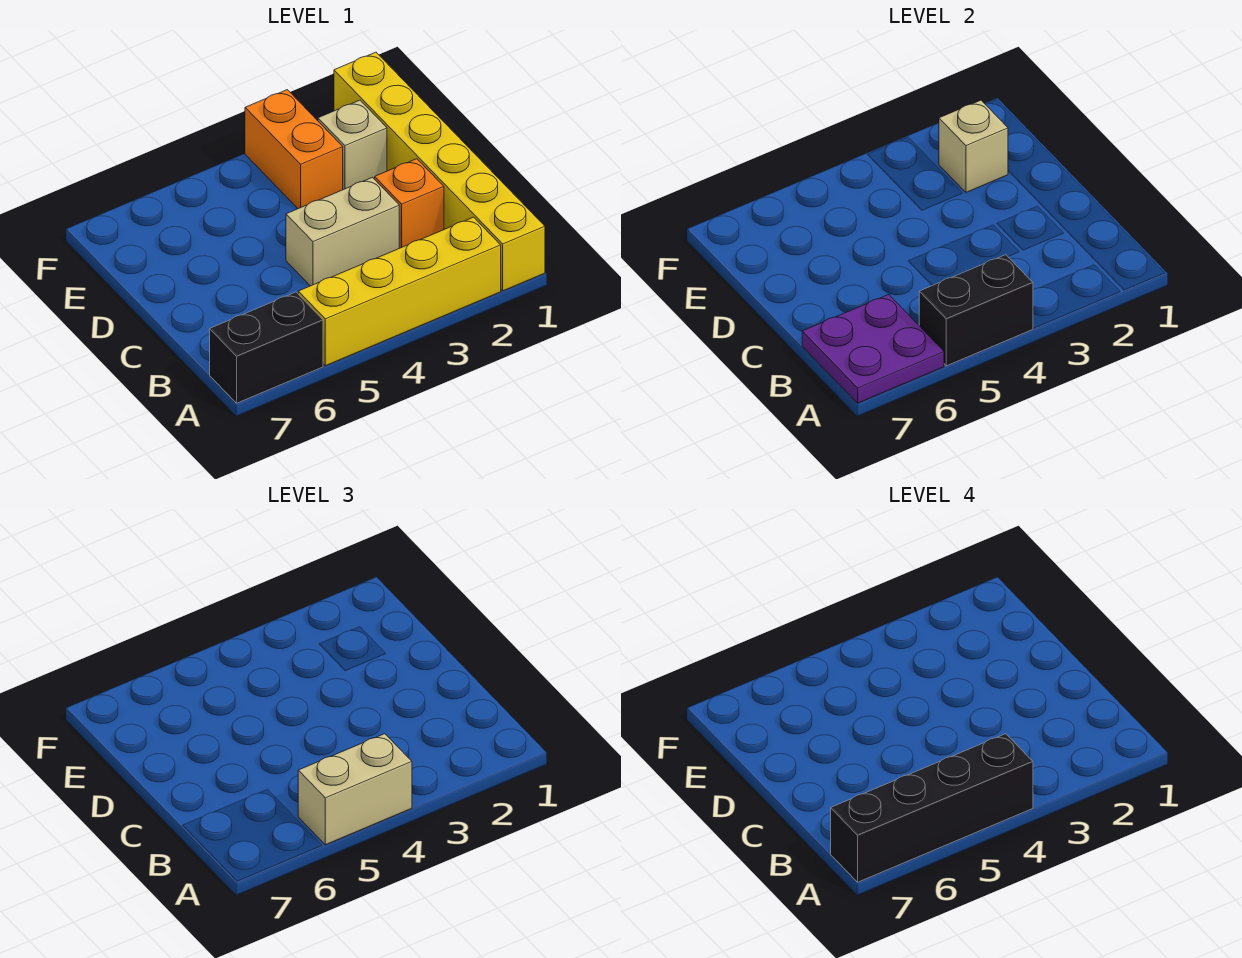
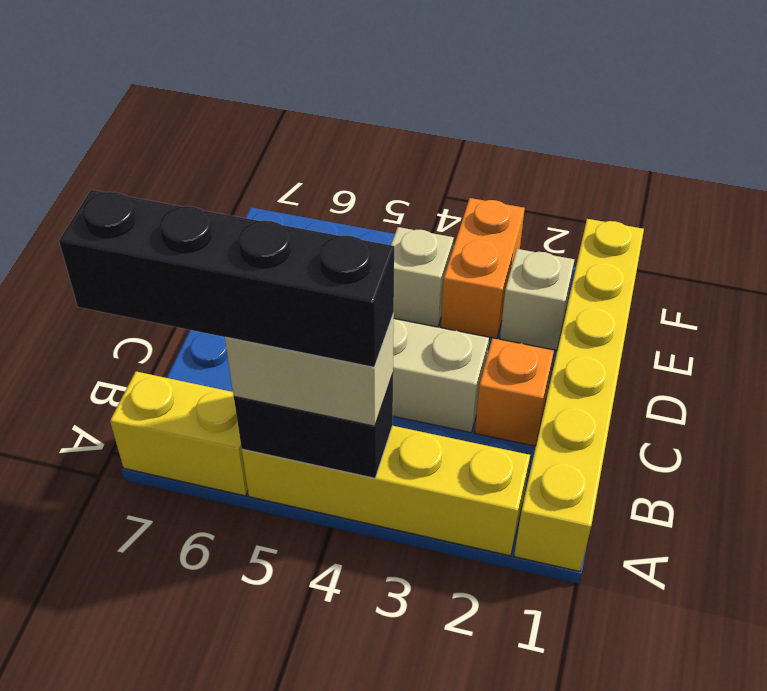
black brick A6:A7 level 1 -> yellow brick A6:A7 level 1
purple plate A6:B7 level 2 -> none
tan brick E2 level 2 -> tan brick E4 level 1

